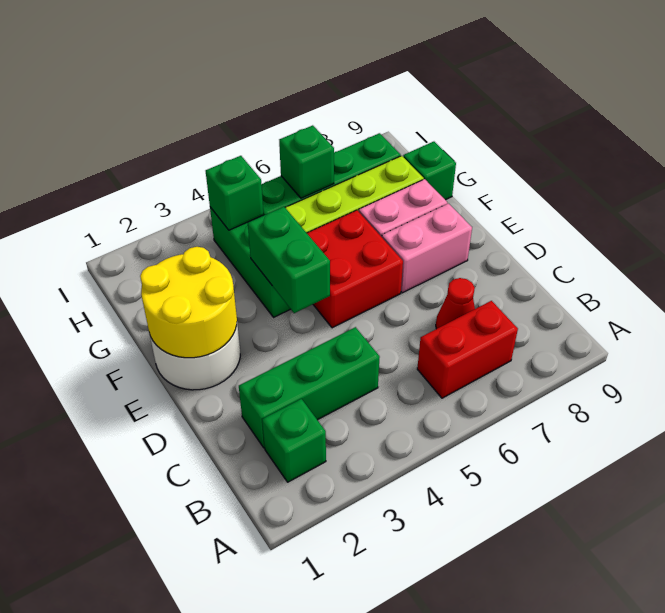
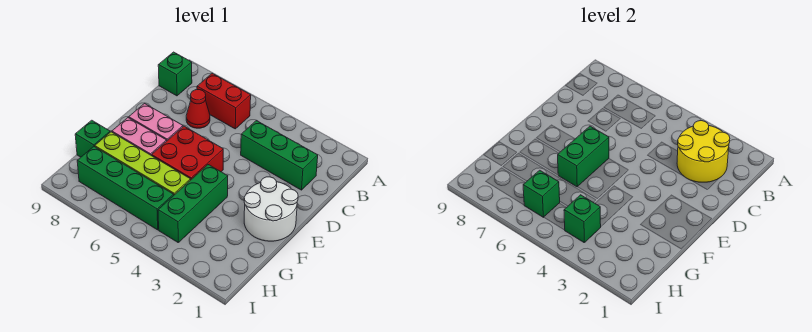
green brick B2 level 1 -> green brick B9 level 1
yellow round brick E1:F2 level 2 -> yellow round brick B2:C3 level 2
green brick E4:F4 level 2 -> green brick E6:F6 level 2

